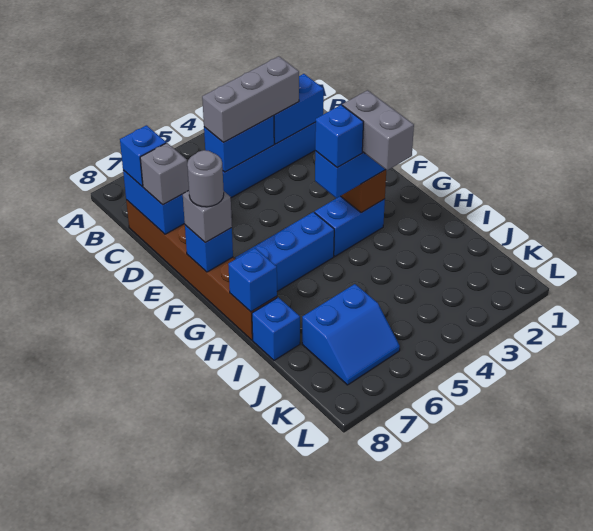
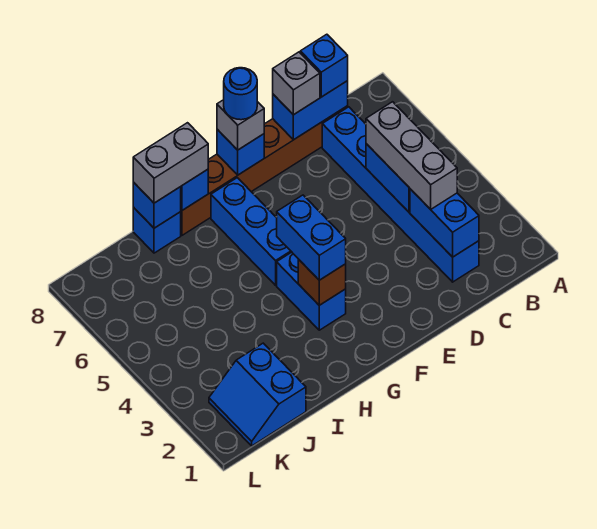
grey round brick F8 level 4 -> blue round brick F8 level 4
grey brick G3:H3 level 4 -> grey brick H8:I8 level 3
blue brick G4 level 4 -> blue brick I8 level 2
blue slope J6:K7 level 1 top J -> blue slope J1:K2 level 1 top J

